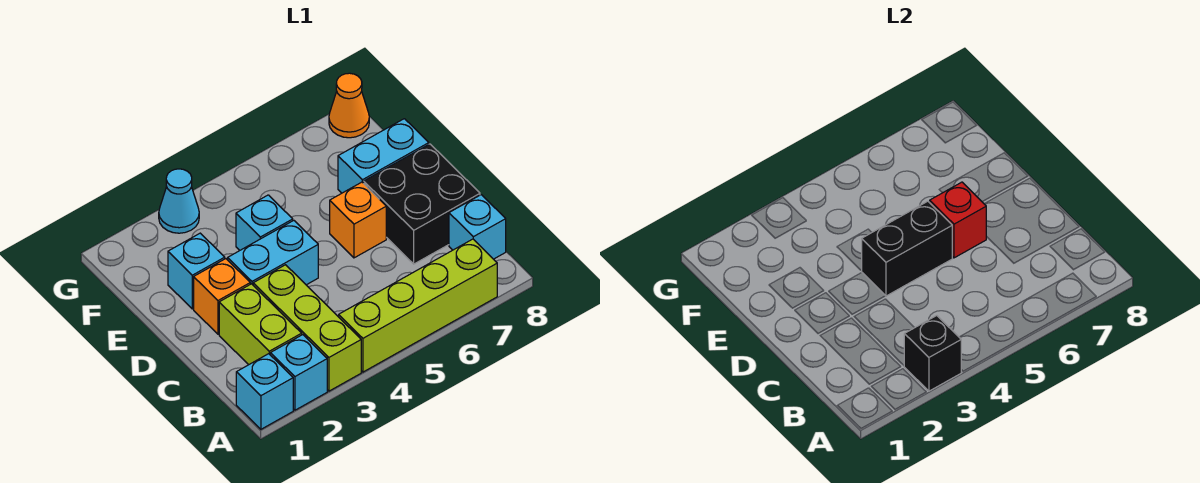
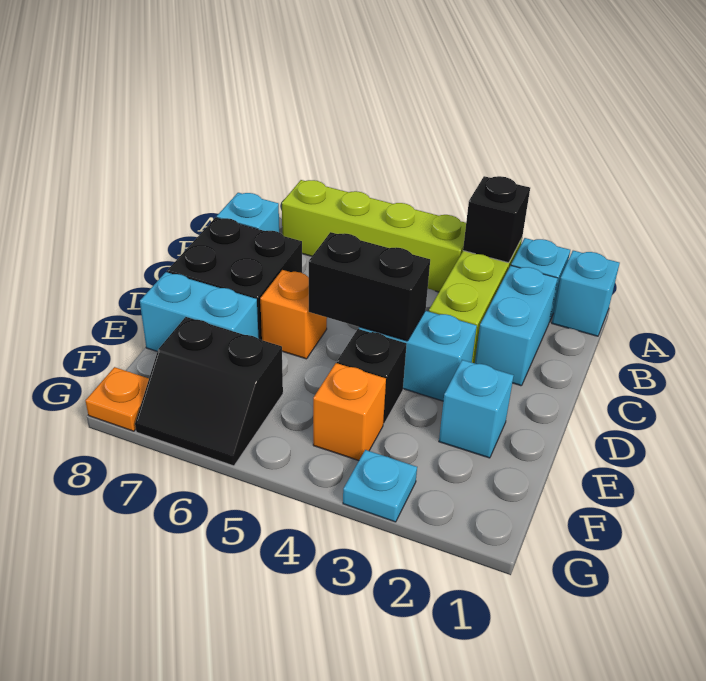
lime brick B2:C2 level 1 -> cyan brick B2:C2 level 1
orange brick D2 level 1 -> orange brick F4 level 1
red brick D6 level 2 -> none
cyan brick E4 level 1 -> black brick E4 level 1
none -> black slope F6:G7 level 1 top F
cyan cone G3 level 1 -> cyan plate G3 level 1
orange cone G8 level 1 -> orange plate G8 level 1

